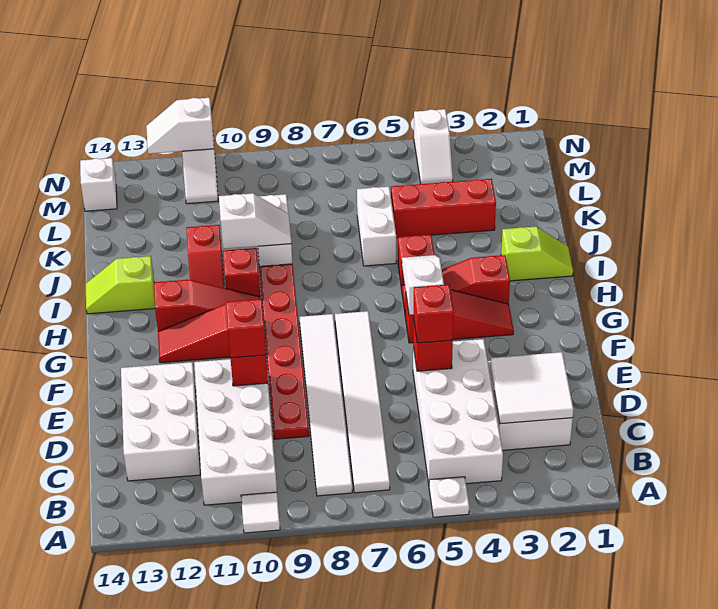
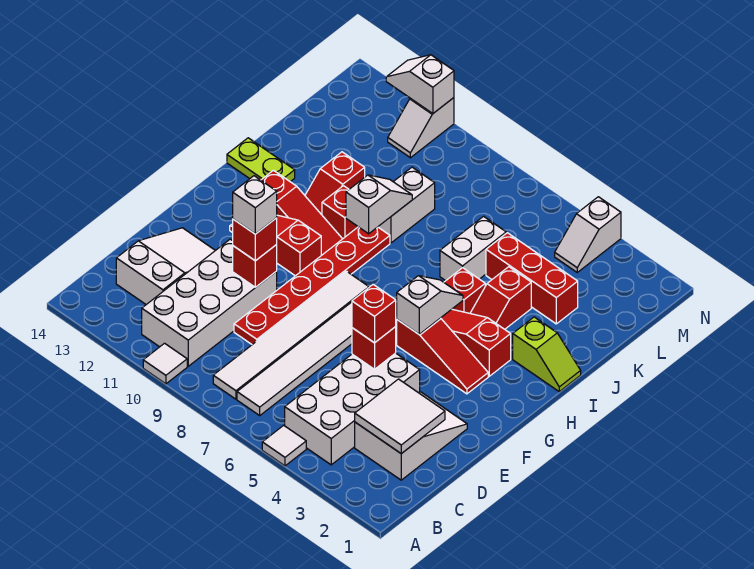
white plate A5 level 1 -> white tile A5 level 1
white brick C12:E13 level 1 -> white slope C12:E13 level 1 top C
none -> red slope I4:J4 level 1 top J
lime slope I13:I14 level 1 top 13 -> lime plate I13:I14 level 1
white slope J9:J10 level 2 top 10 -> white slope I9:J9 level 2 top I
white brick M14 level 1 -> white brick E10 level 4

